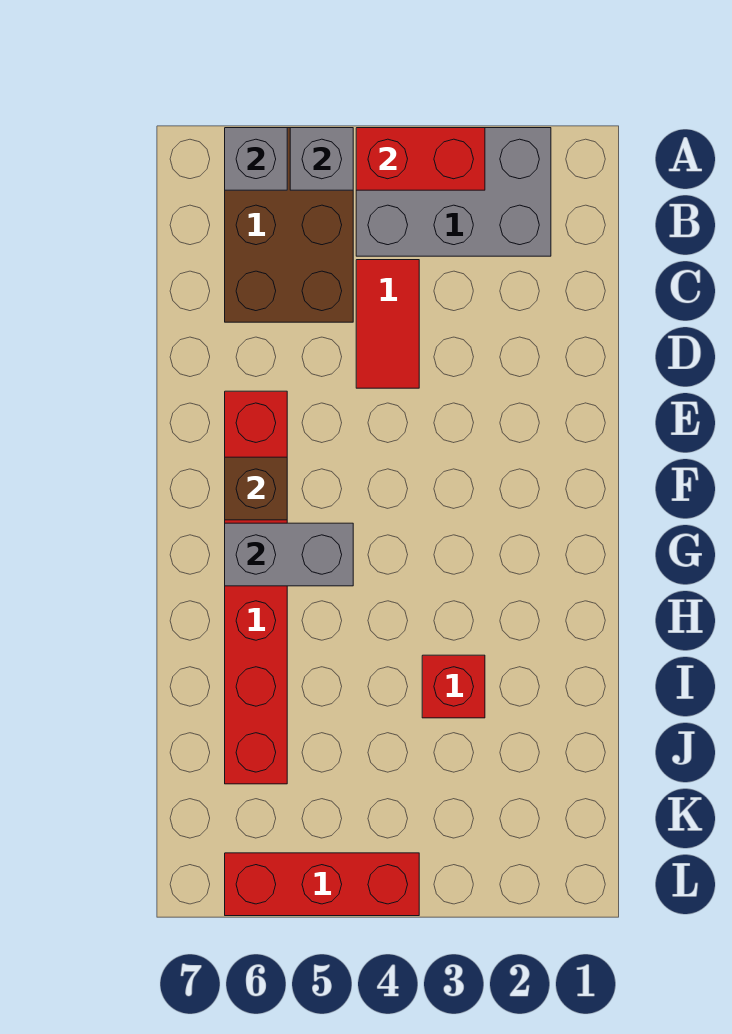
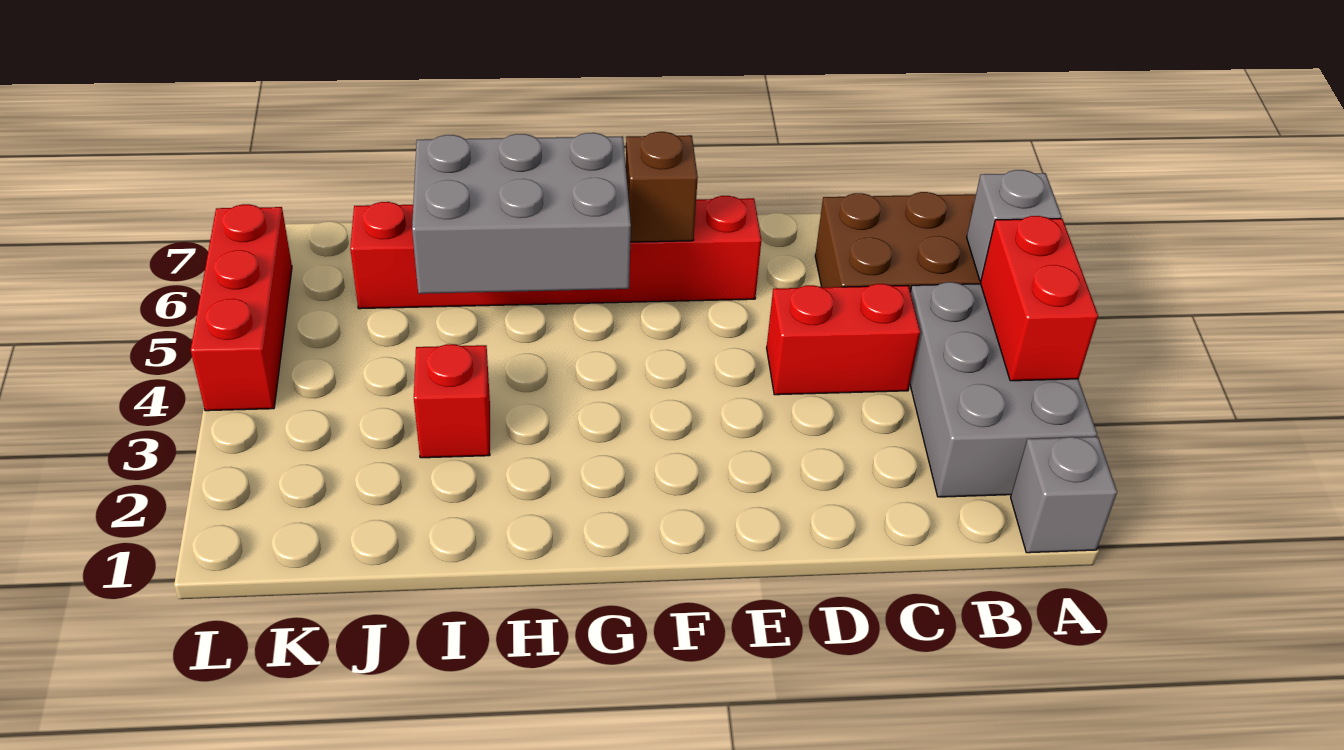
grey brick A6 level 2 -> grey brick A1 level 1
red tile C4:D4 level 1 -> red brick C4:D4 level 1
grey brick G5:G6 level 2 -> grey brick G5:I6 level 2

